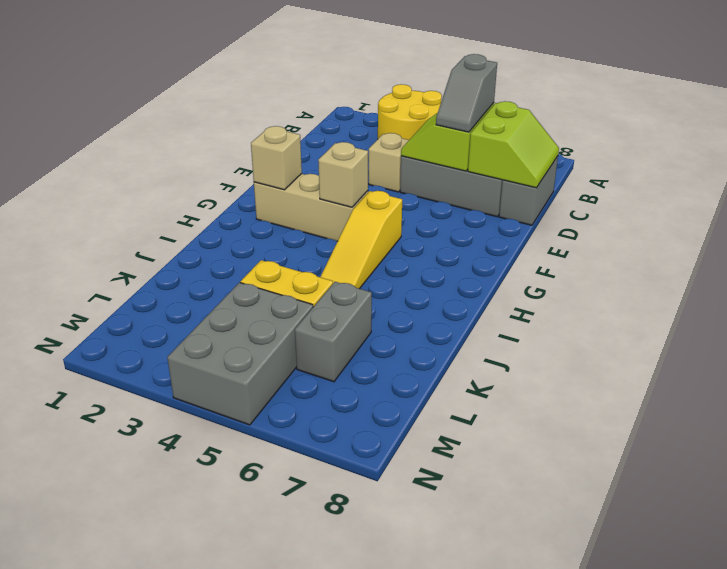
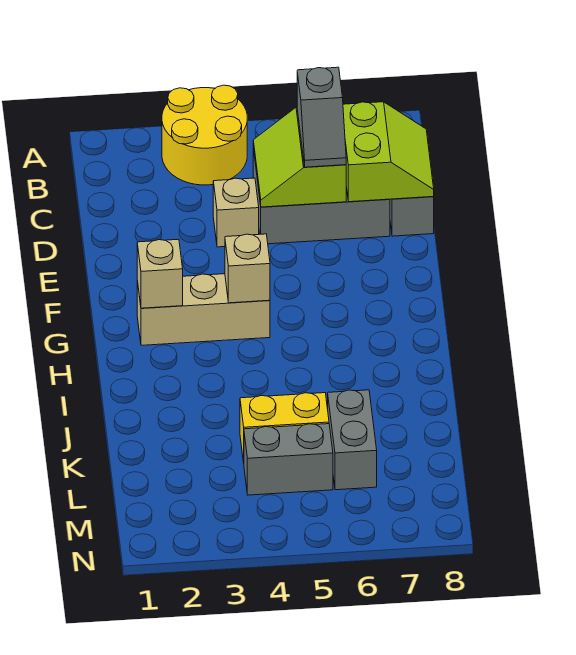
yellow slope G5:I5 level 1 top G -> none
grey brick L4:N5 level 1 -> grey brick L4:L5 level 1

